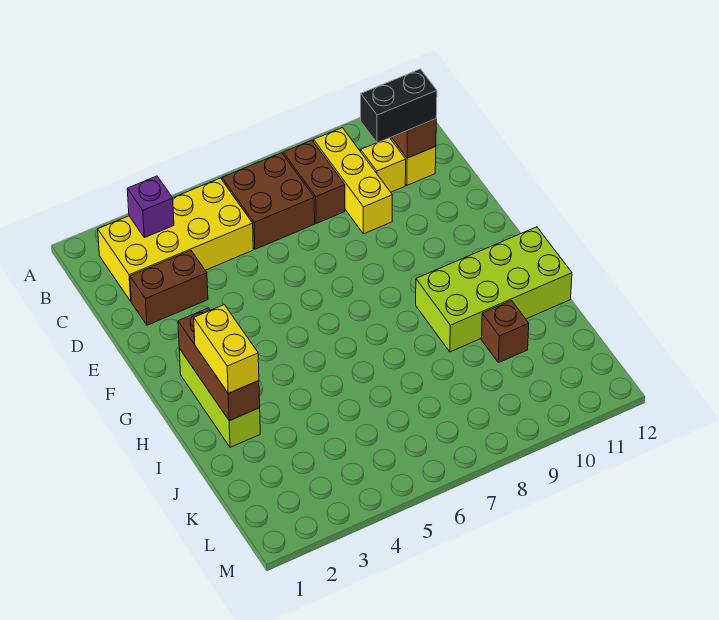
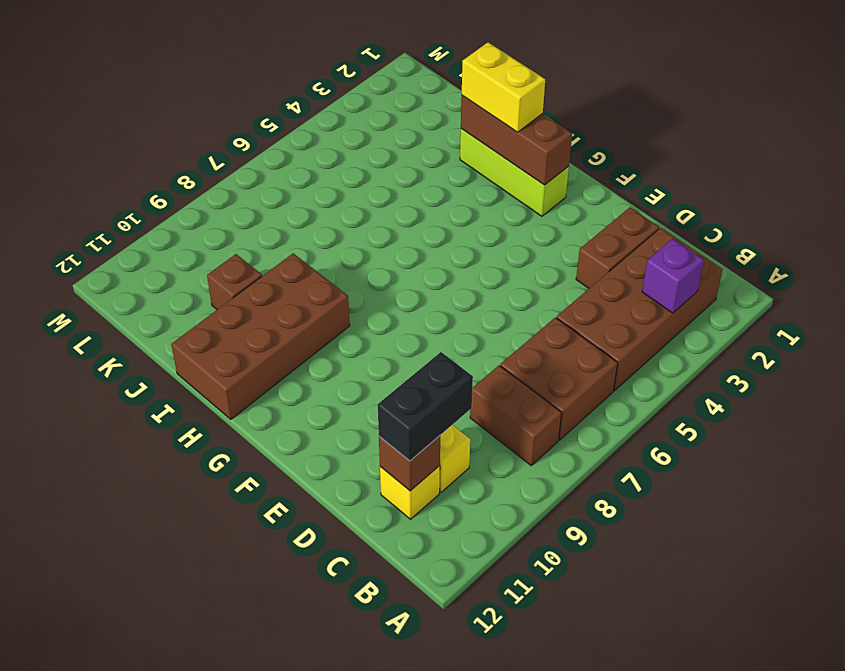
yellow brick B2:C5 level 1 -> brown brick B2:C5 level 1
yellow brick B9:D9 level 1 -> none
lime brick H9:I12 level 1 -> brown brick H9:I12 level 1

